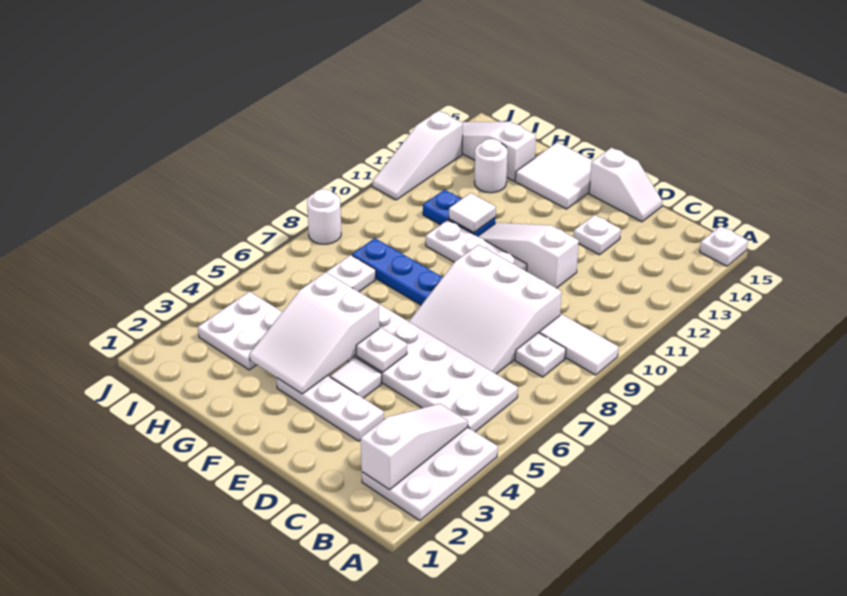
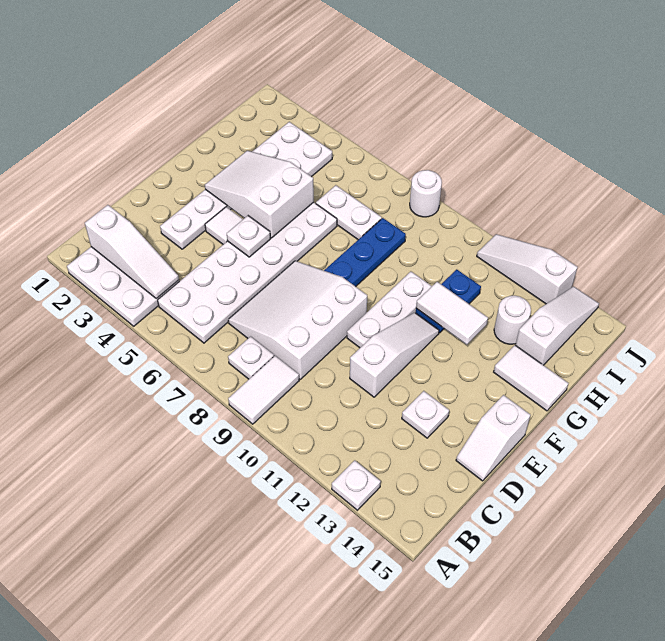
white plate A15 level 1 -> white plate A13 level 1
white tile F14:G15 level 1 -> white tile G14:G15 level 1
white tile G11 level 2 -> white tile G11:G12 level 2

